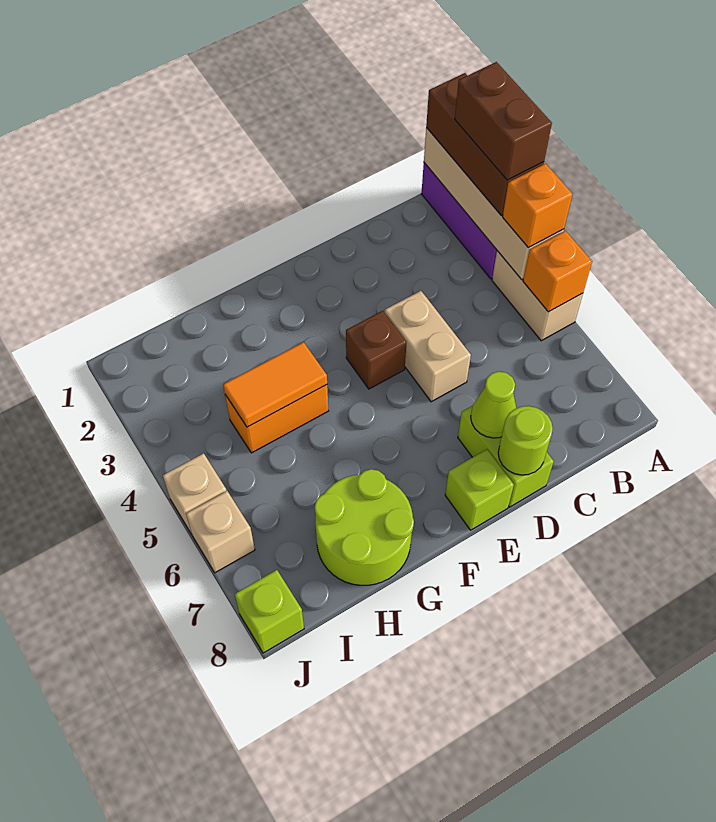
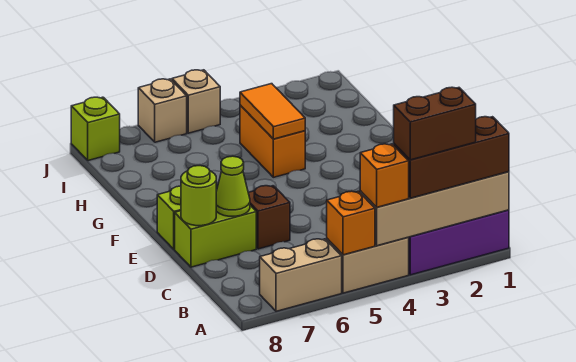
tan brick D4:D5 level 1 -> tan brick A6:A7 level 1
brown brick E4 level 1 -> brown brick D6 level 1
lime round brick G7:H8 level 1 -> none

